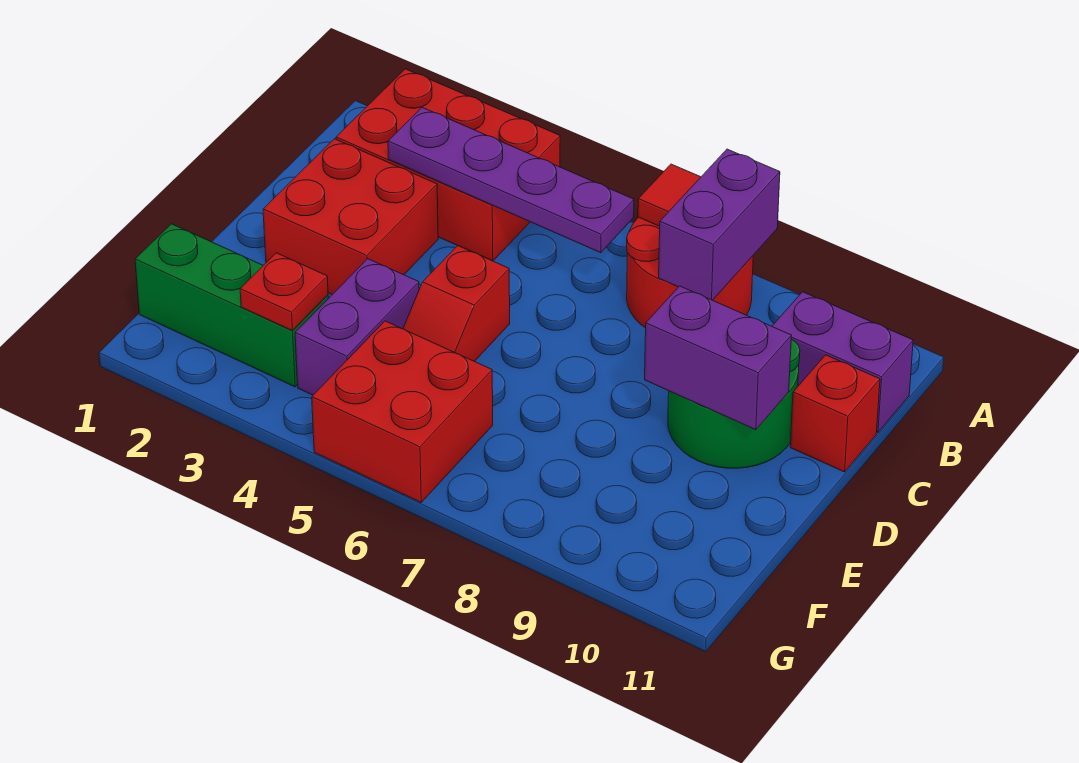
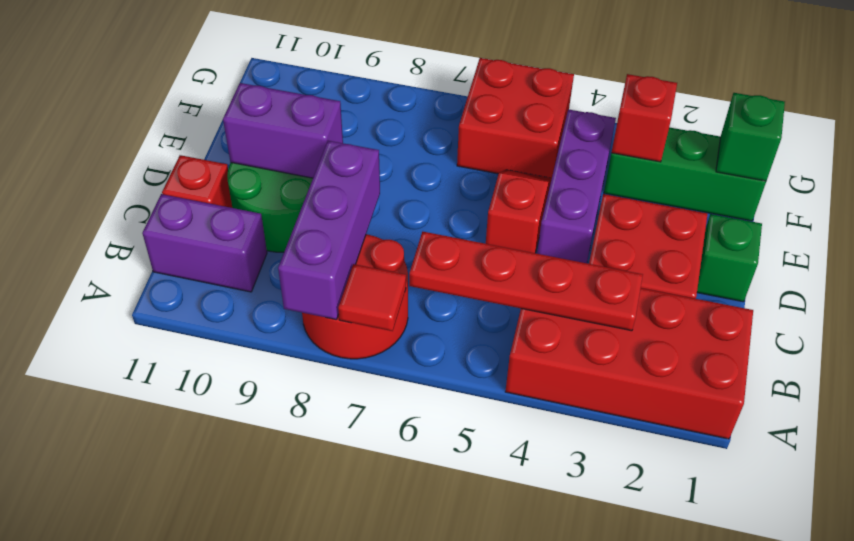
red brick A2:B4 level 1 -> red brick A1:B4 level 1
purple brick A8:B8 level 2 -> purple brick A8:C8 level 2
purple plate B3:B6 level 2 -> red plate B3:B6 level 2
none -> green brick D1 level 1
purple brick E4:F4 level 1 -> purple brick D4:F4 level 1
none -> green brick F1 level 2
red plate F3 level 2 -> red brick F3 level 2

